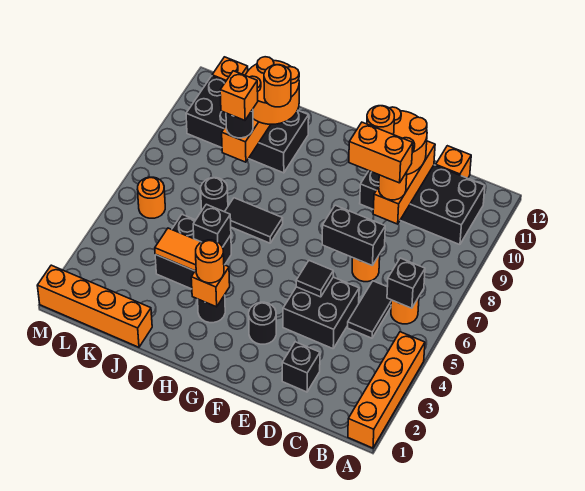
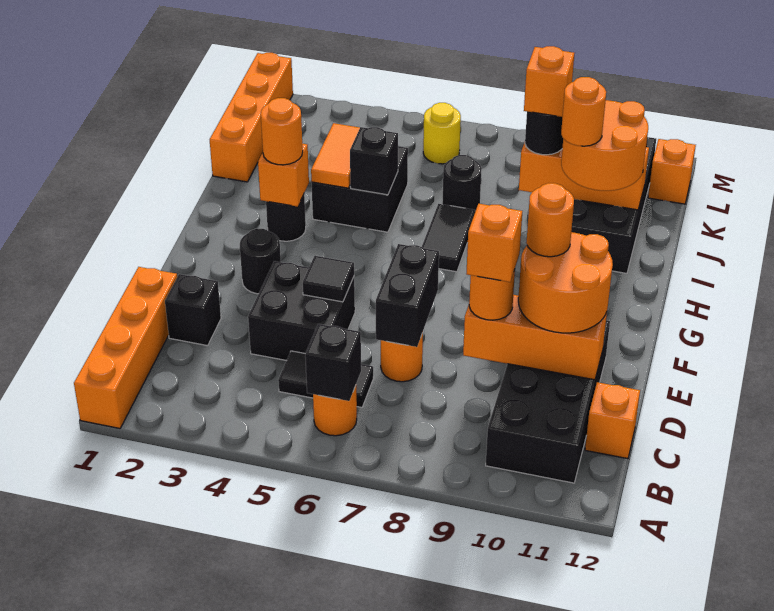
orange brick A1:A4 level 1 -> orange brick A1:D1 level 1
orange brick D9:E9 level 4 -> orange brick D9 level 4
orange round brick L6 level 1 -> yellow round brick L6 level 1

